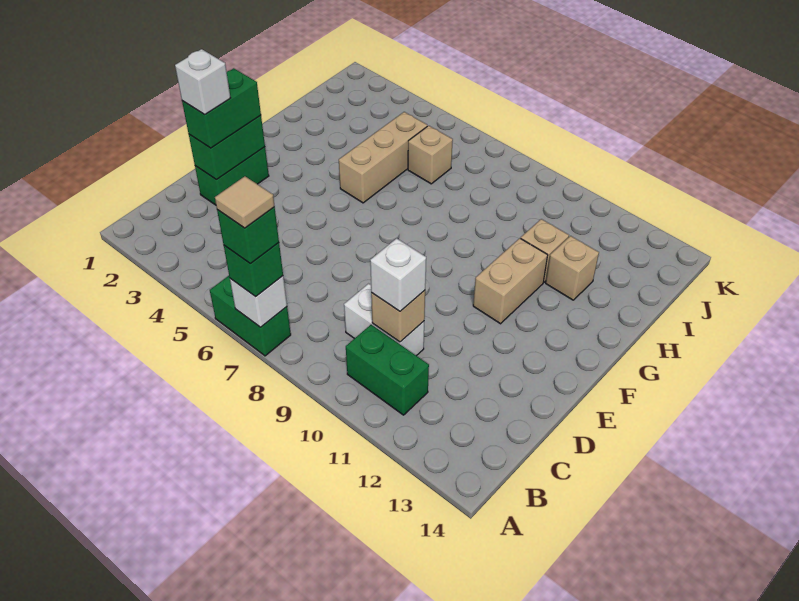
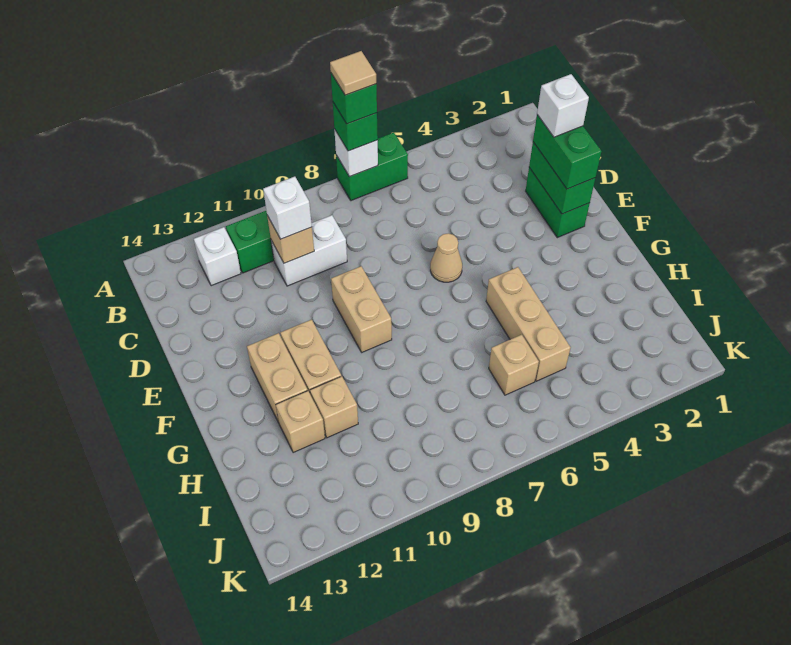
none -> white brick B12 level 1
none -> tan cone E6 level 1
none -> tan brick E9:F9 level 1
none -> tan brick F12:G12 level 1

